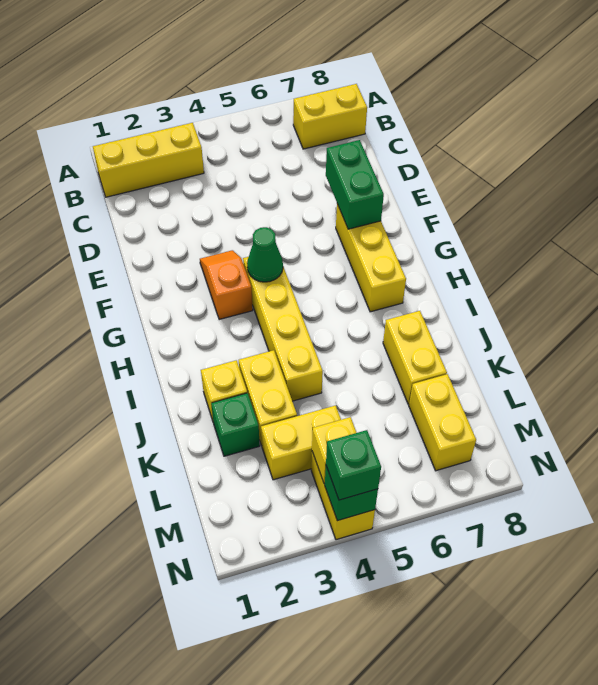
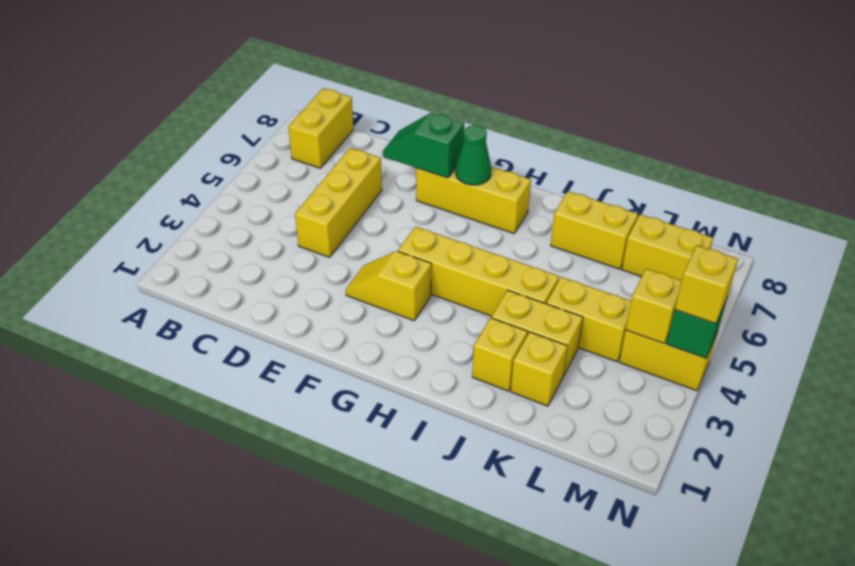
yellow brick B1:B3 level 1 -> yellow brick D4:D6 level 1
green brick E7:F7 level 2 -> green slope E7:F7 level 2 top F
orange slope F3:G3 level 1 top G -> yellow slope F3:G3 level 1 top G
green cone G4 level 2 -> green cone G7 level 2
green brick K2 level 1 -> yellow brick K2 level 1
yellow brick L3:L4 level 1 -> yellow brick K4:L4 level 1
green brick N4 level 3 -> yellow brick N4 level 3

